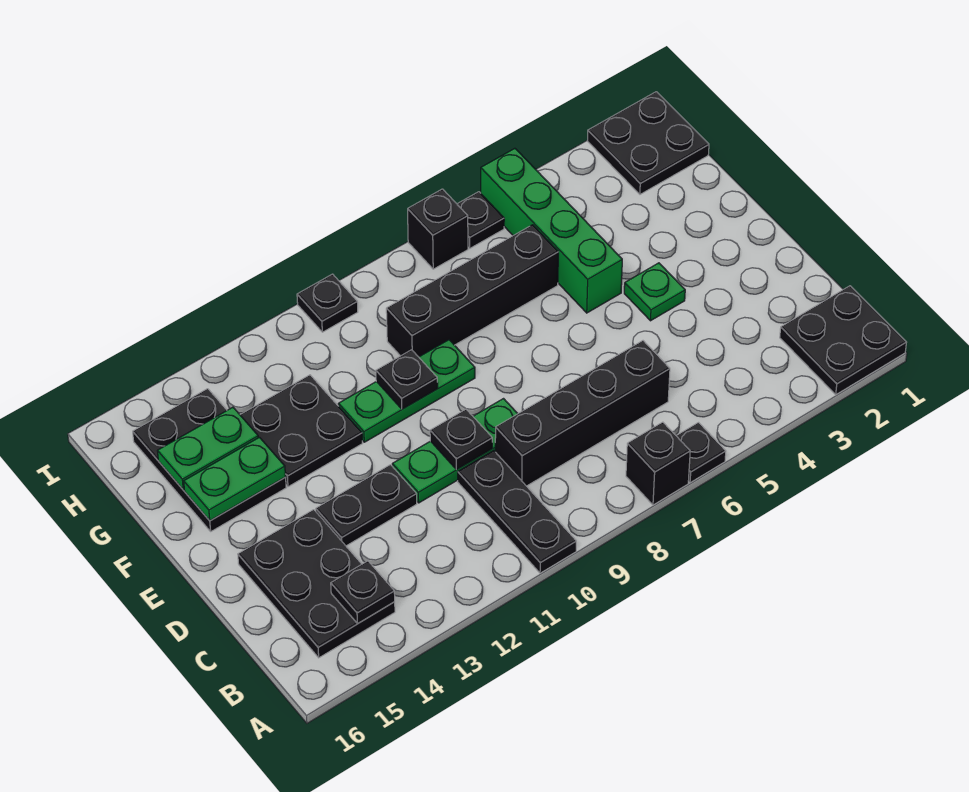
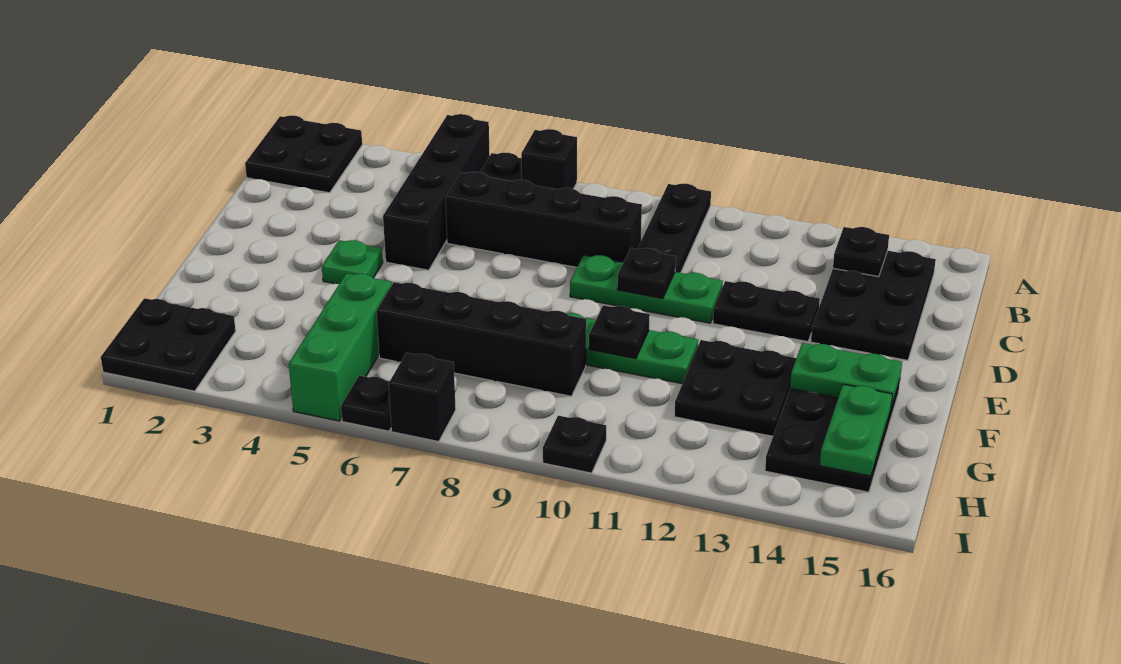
none -> black brick A5:D5 level 1
green brick F5:I5 level 1 -> green brick G5:I5 level 1
green plate G14:G15 level 2 -> green plate G15:H15 level 2

